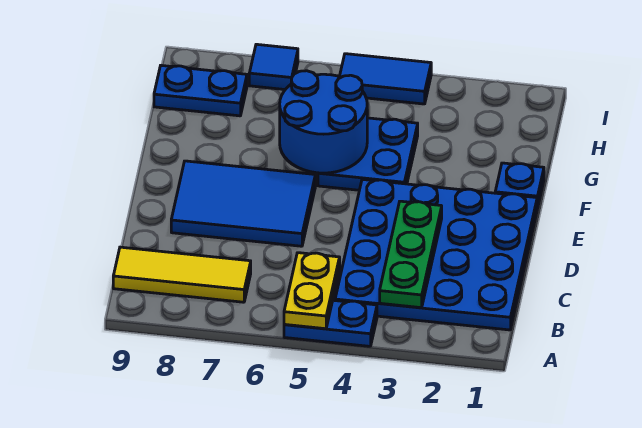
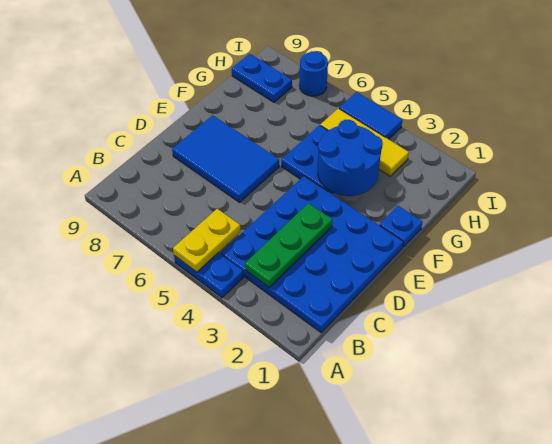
yellow tile B7:B9 level 1 -> yellow tile H3:H5 level 1
blue round brick F5:G6 level 2 -> blue round brick F3:G4 level 2
blue tile I7 level 1 -> blue round brick I7 level 1

